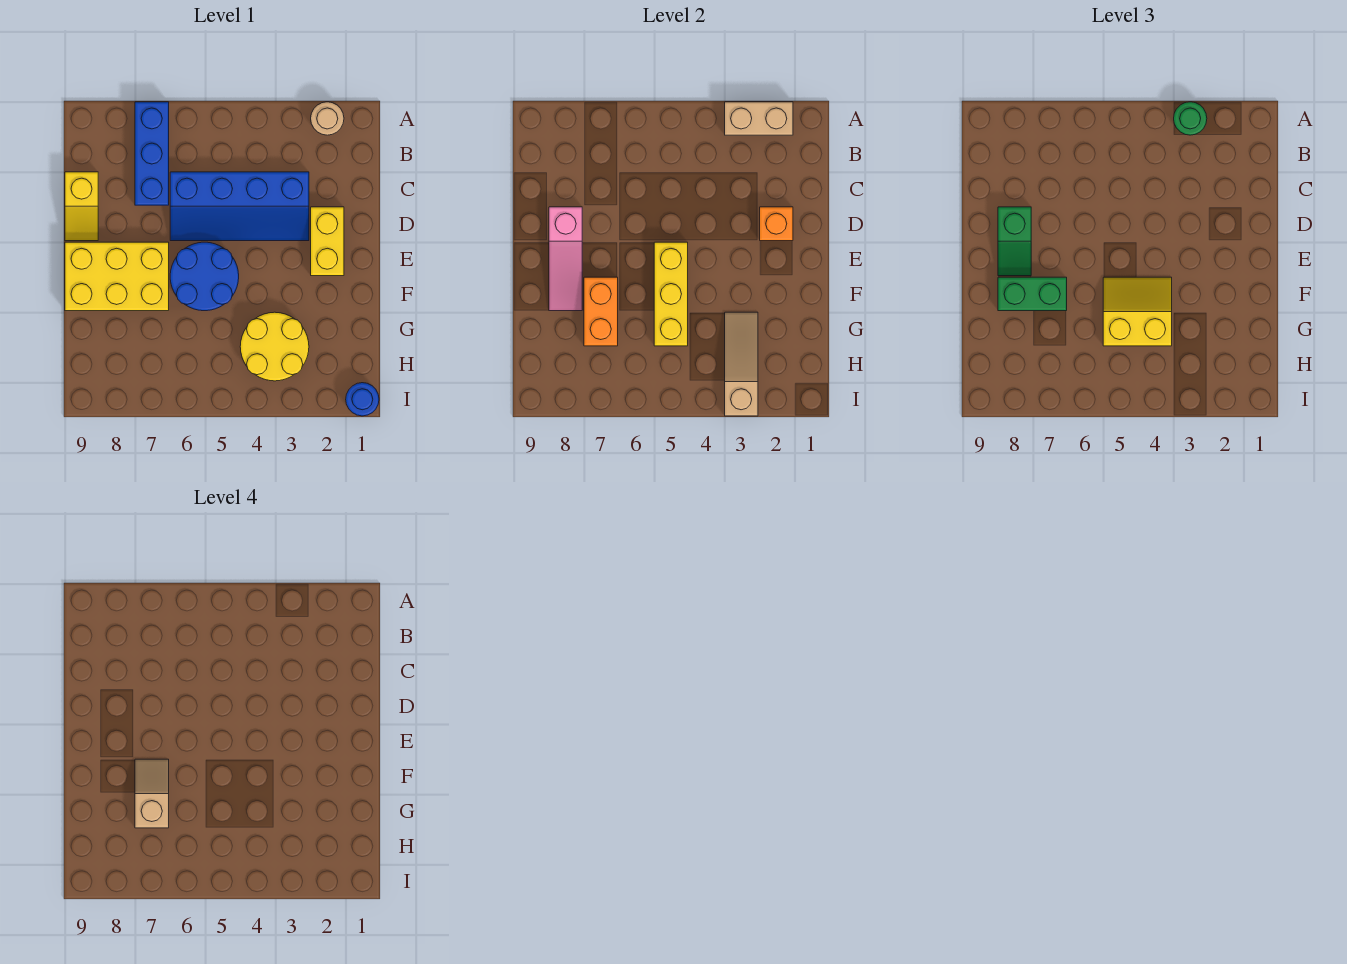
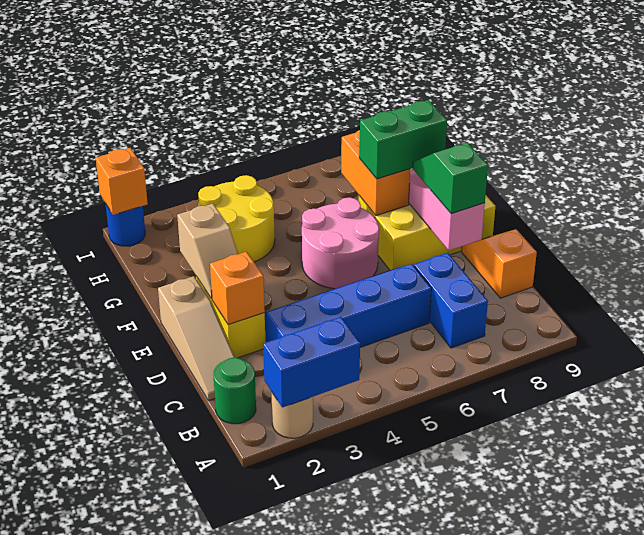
tan brick A2:A3 level 2 -> blue brick A2:A3 level 2
green round brick A3 level 3 -> green round brick B1 level 1
blue brick A7:C7 level 1 -> blue brick B7:C7 level 1
yellow slope C9:D9 level 1 top C -> orange slope C9:D9 level 1 top C
blue round brick E5:F6 level 1 -> pink round brick E5:F6 level 1
yellow brick E5:G5 level 2 -> none
yellow slope F4:G5 level 3 top G -> none
tan slope F7:G7 level 4 top G -> tan slope E2:F2 level 2 top F
tan slope G3:I3 level 2 top I -> tan slope C1:E1 level 1 top E
none -> orange brick I1 level 2

